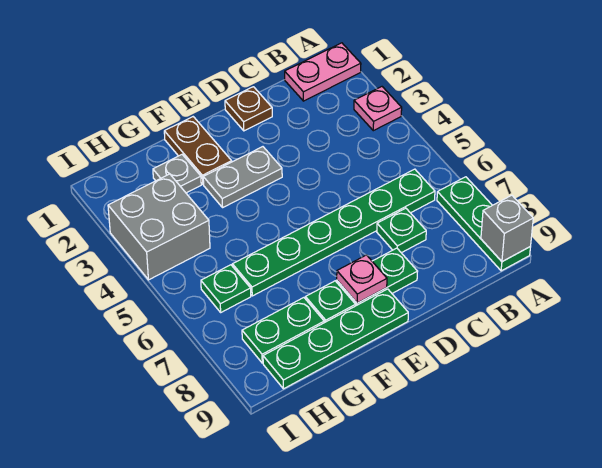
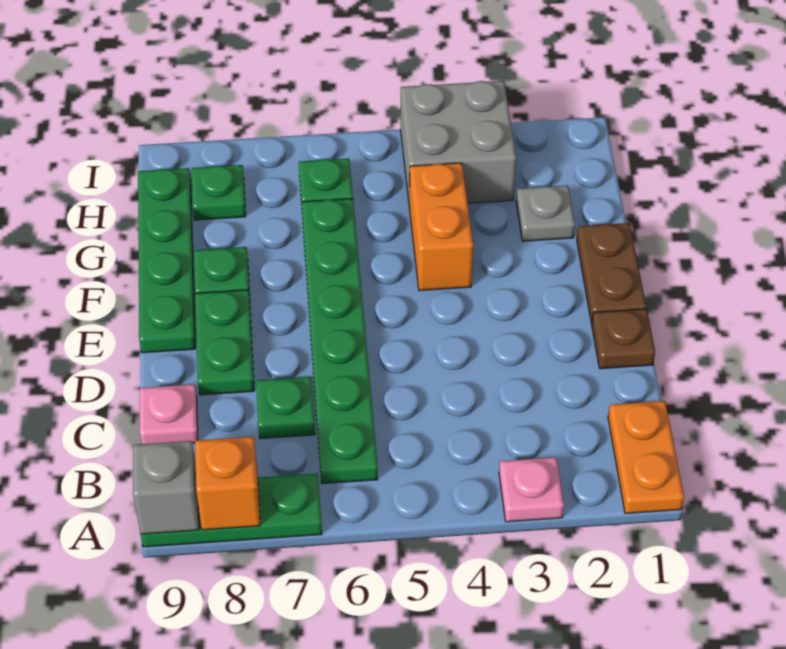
pink plate A1:B1 level 1 -> orange plate A1:B1 level 1
none -> orange brick A8 level 2
grey plate E3:F3 level 1 -> none
pink plate E8 level 2 -> pink plate C9 level 1
brown plate F1:F2 level 1 -> brown plate E1:F1 level 1
none -> orange brick F4:G4 level 1
green plate G8:H8 level 1 -> green plate H8 level 1

